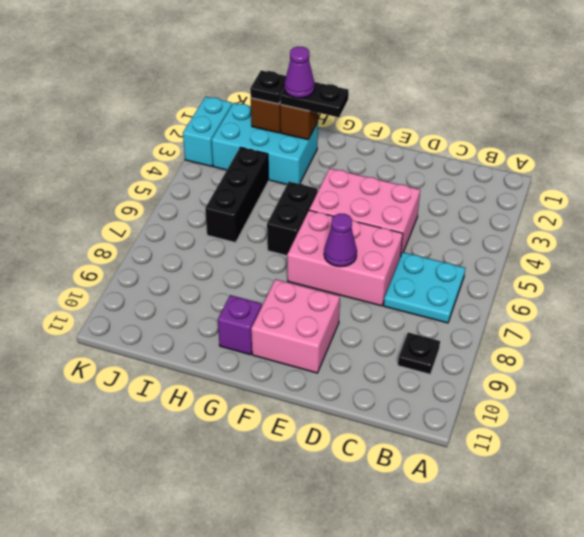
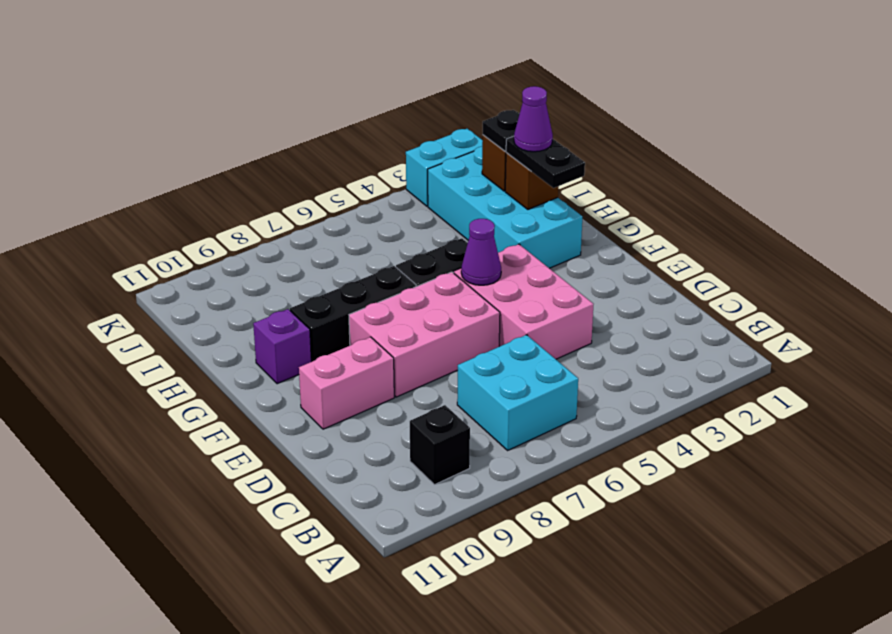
cyan plate B6:C7 level 1 -> cyan brick B6:C7 level 1
black plate B9 level 1 -> black brick B9 level 1
pink brick D6:F7 level 1 -> pink brick E6:F8 level 1
purple cone E7 level 2 -> purple cone F5 level 2
pink brick E9:F10 level 1 -> pink brick E9:E10 level 1
cyan brick H2:J3 level 1 -> cyan brick G2:J3 level 1
black brick I4:I6 level 1 -> black brick G7:G9 level 1

